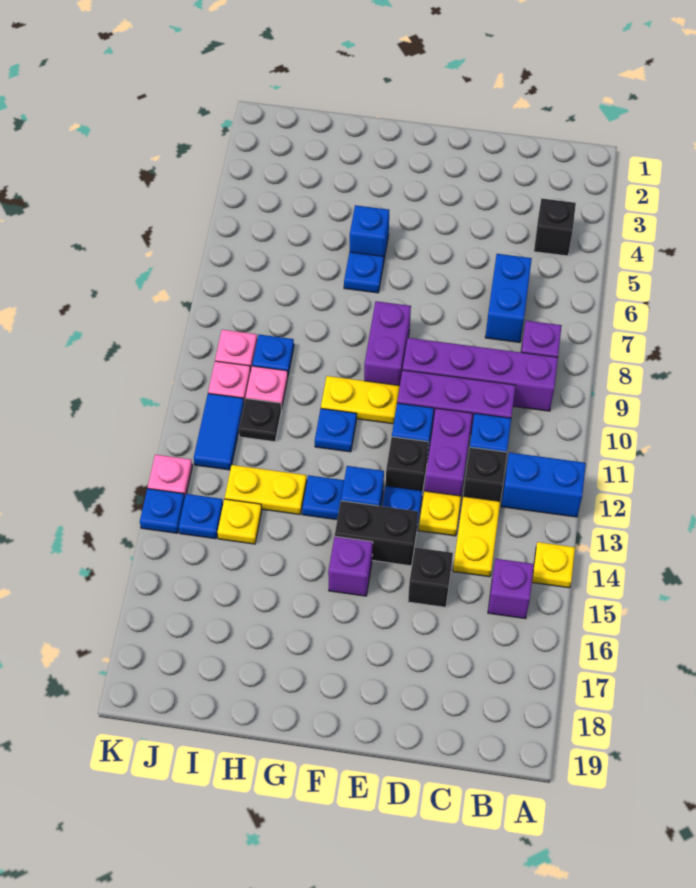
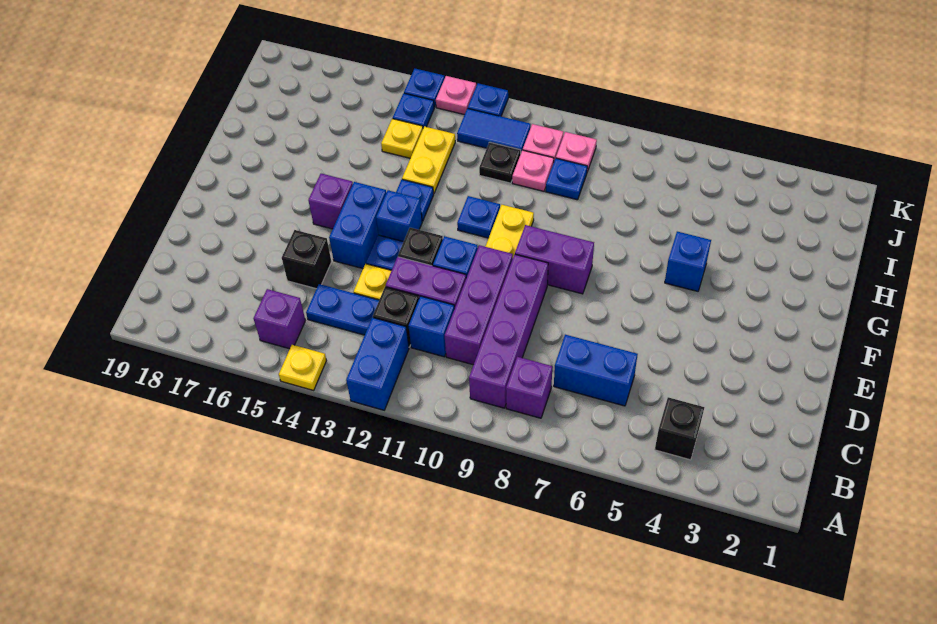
yellow plate C13:C14 level 1 -> blue plate C13:C14 level 1
black brick E14:F14 level 1 -> blue brick E14:F14 level 1
blue plate G6 level 1 -> blue plate K12 level 1

